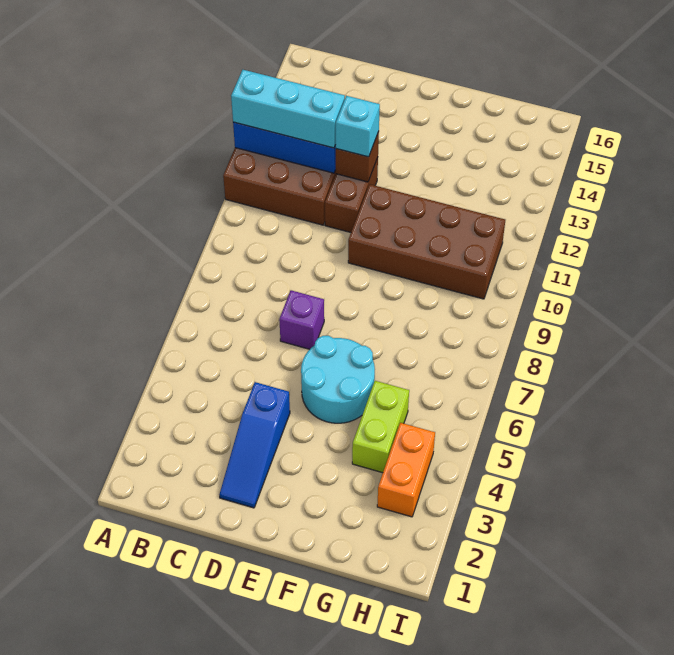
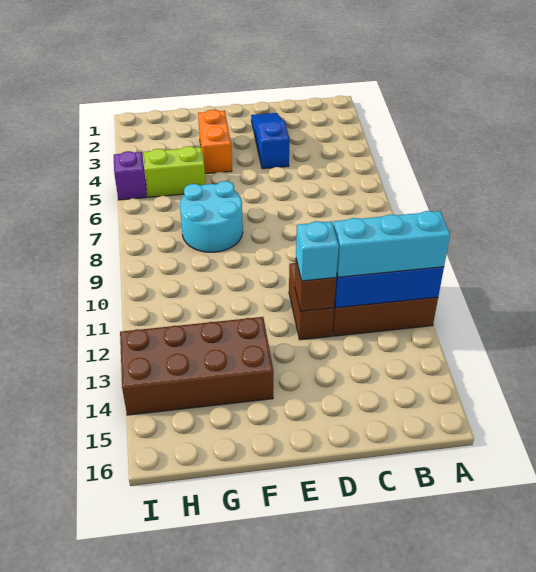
purple brick D7 level 1 -> purple brick I5 level 1
cyan round brick E5:F6 level 1 -> cyan round brick F7:G8 level 1
brown brick E10:H11 level 1 -> brown brick F13:I14 level 1
lime brick G4:G5 level 1 -> lime brick G5:H5 level 1
orange brick H3:H4 level 1 -> orange brick F3:F4 level 1

